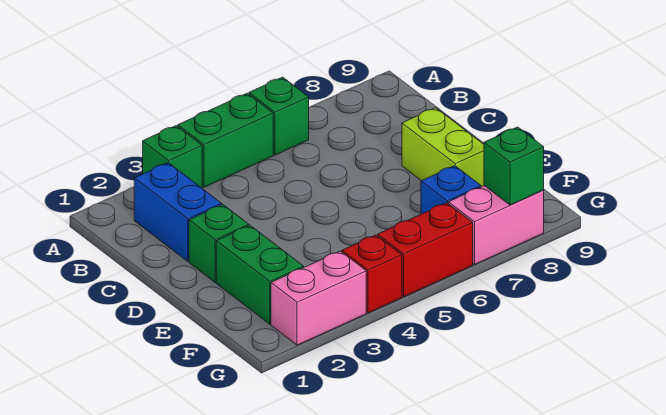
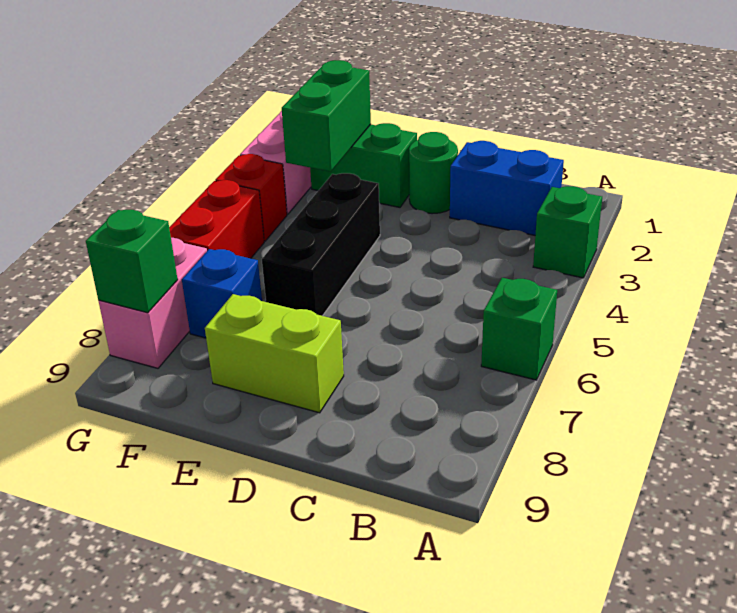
green brick A4:A5 level 1 -> green brick F2:F3 level 2
green brick D2 level 1 -> green round brick D2 level 1
none -> black brick E4:E6 level 1

